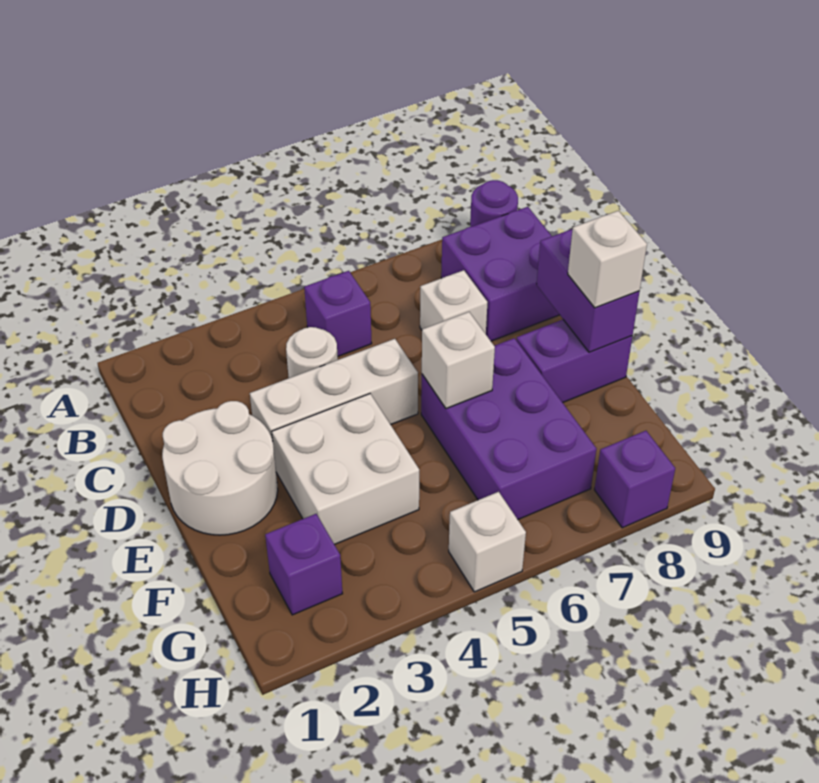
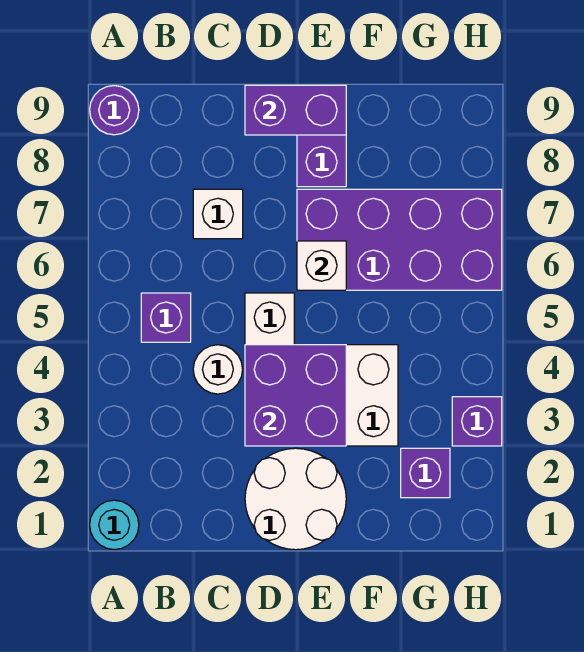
none -> cyan round brick A1 level 1
purple brick B8:C9 level 1 -> purple brick D3:E4 level 2
purple brick E6:G7 level 1 -> purple brick E6:H7 level 1
white brick E9 level 3 -> none
white brick H5 level 1 -> none
purple brick H8 level 1 -> purple brick H3 level 1

